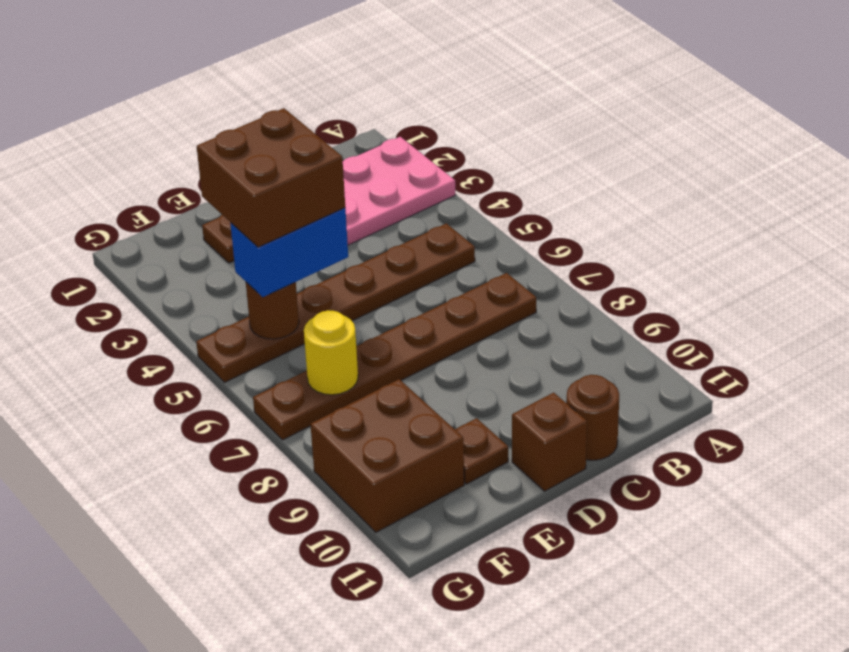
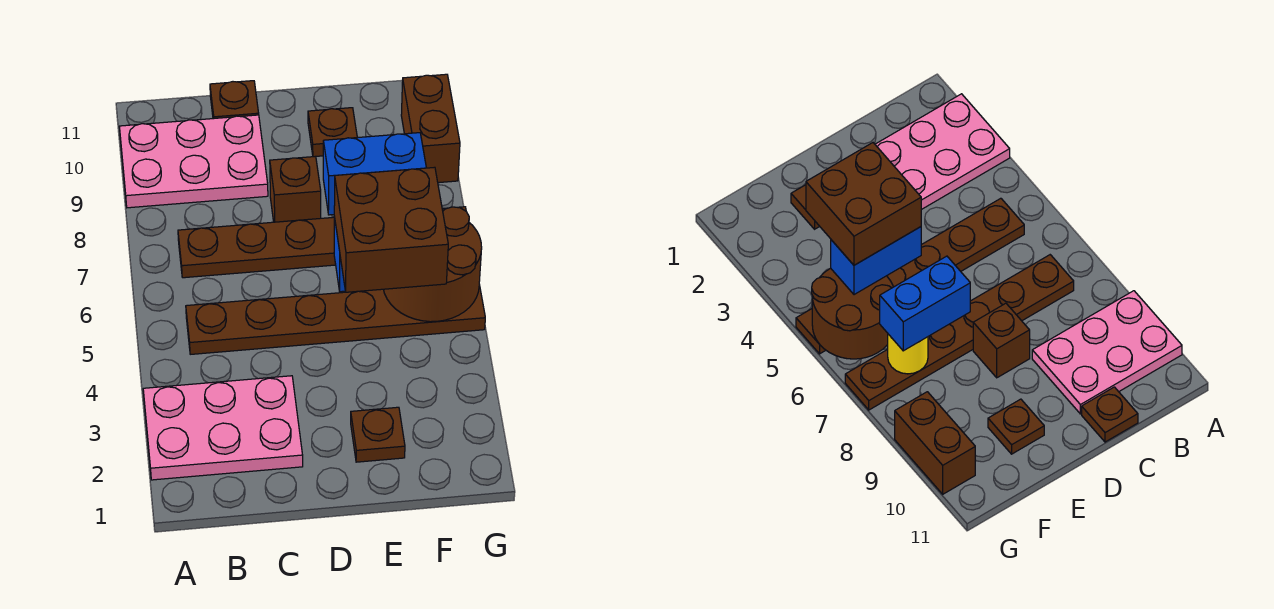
none -> pink plate A9:C10 level 1
brown round brick C11 level 1 -> brown plate C11 level 1
brown brick D11 level 1 -> brown brick D8 level 1
none -> blue brick E7:F7 level 3
brown round brick F5 level 2 -> brown round brick F5:G6 level 2
brown brick F9:G10 level 1 -> brown brick G9:G10 level 1

